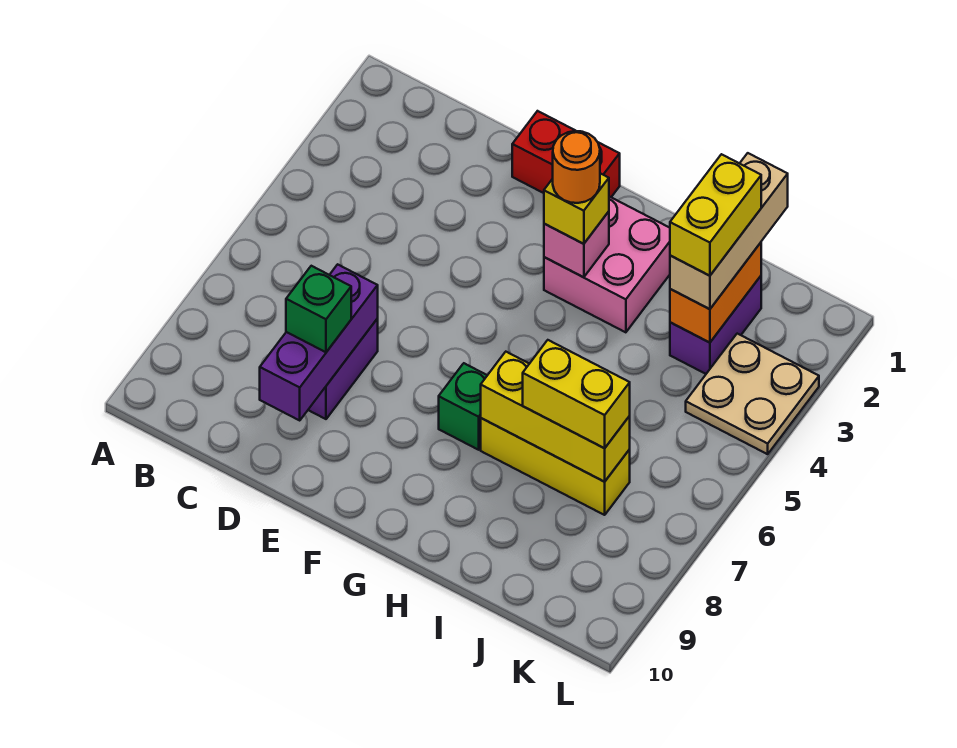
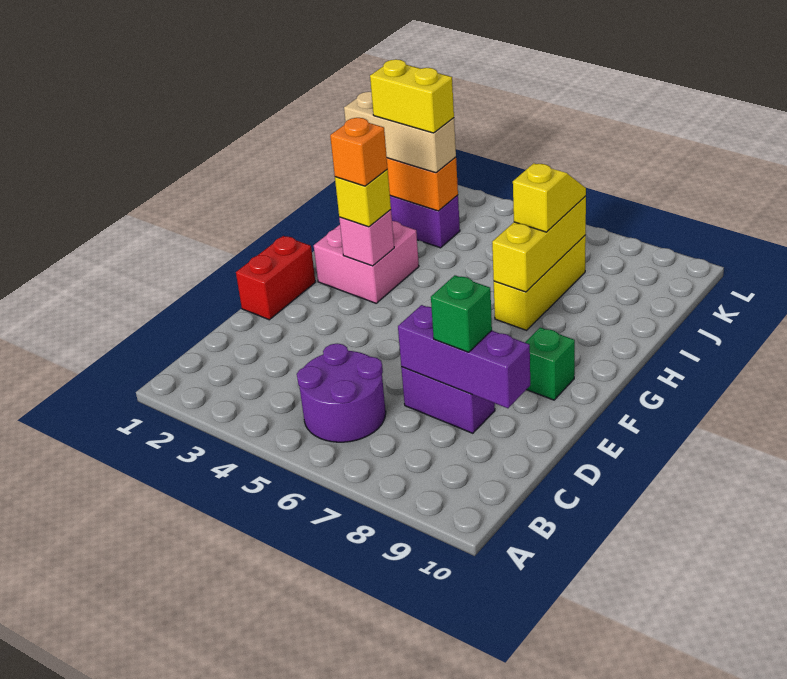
none -> purple round brick B5:C6 level 1
orange round brick G3 level 4 -> orange brick G3 level 4
green brick G7 level 1 -> green brick F9 level 1
yellow brick I7:J7 level 3 -> yellow slope I7:J7 level 3 top I
tan plate K3:L4 level 1 -> none

